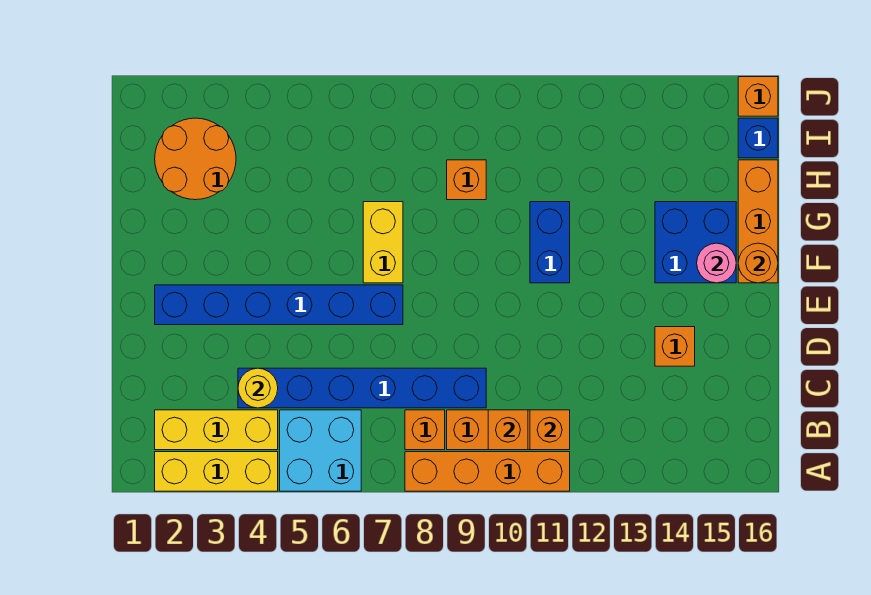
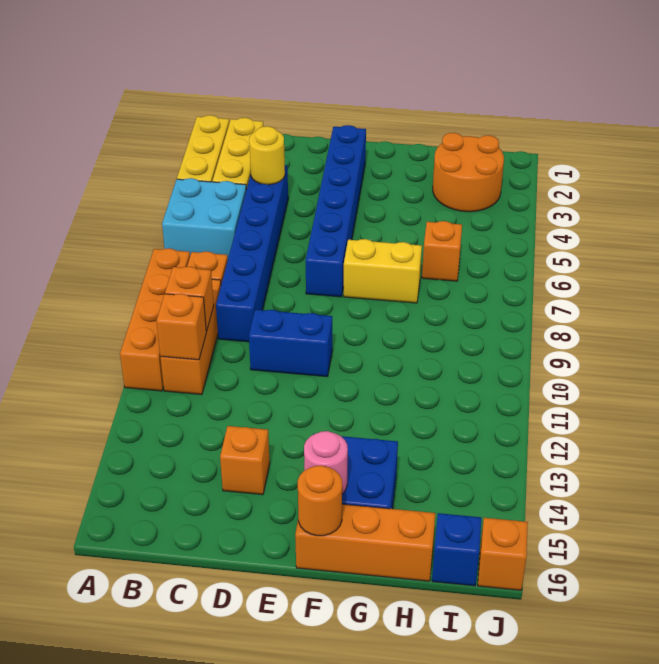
blue brick F11:G11 level 1 -> blue brick D10:E10 level 1
orange brick H9 level 1 -> orange brick H6 level 1

